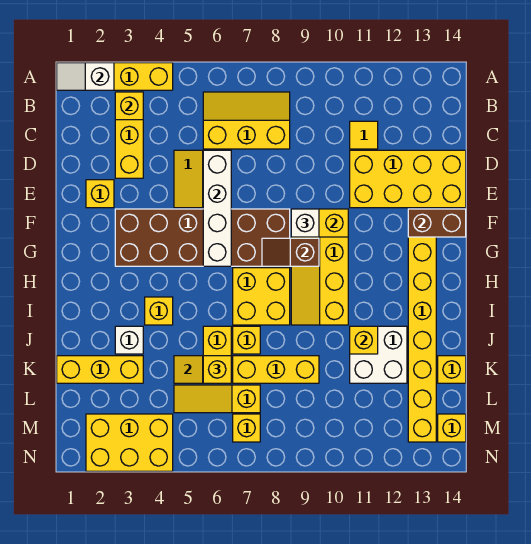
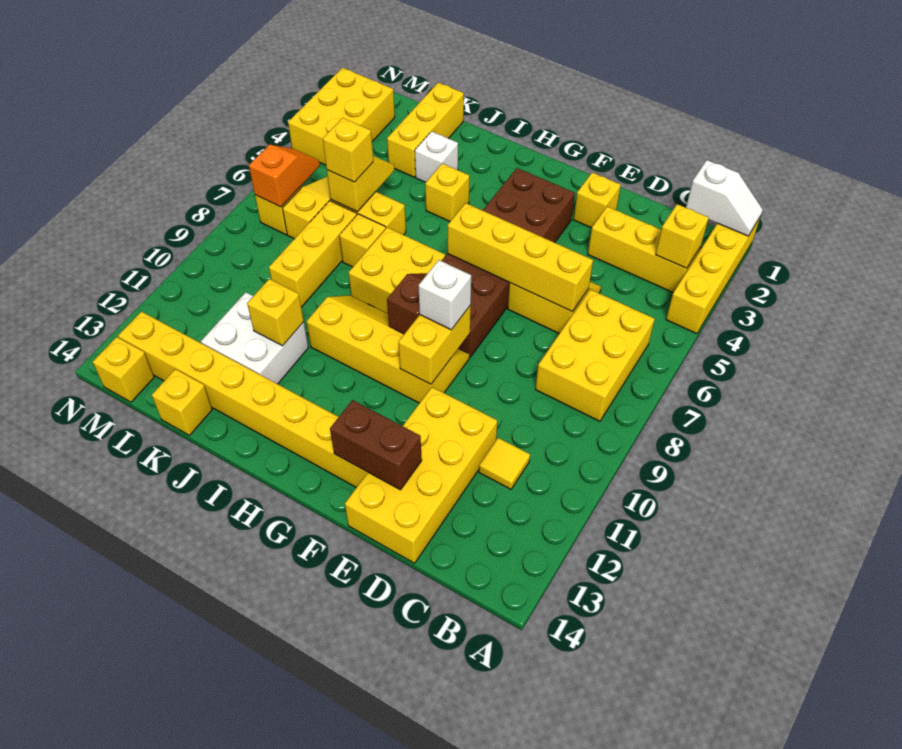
white slope A1:A2 level 2 top 2 -> white slope A1:B1 level 2 top B
yellow slope B6:C8 level 1 top C -> yellow brick B6:C8 level 1
white brick D6:G6 level 2 -> yellow brick D6:G6 level 2
brown brick F13:F14 level 2 -> brown brick E13:F13 level 2
none -> orange slope M6:M7 level 2 top 7

